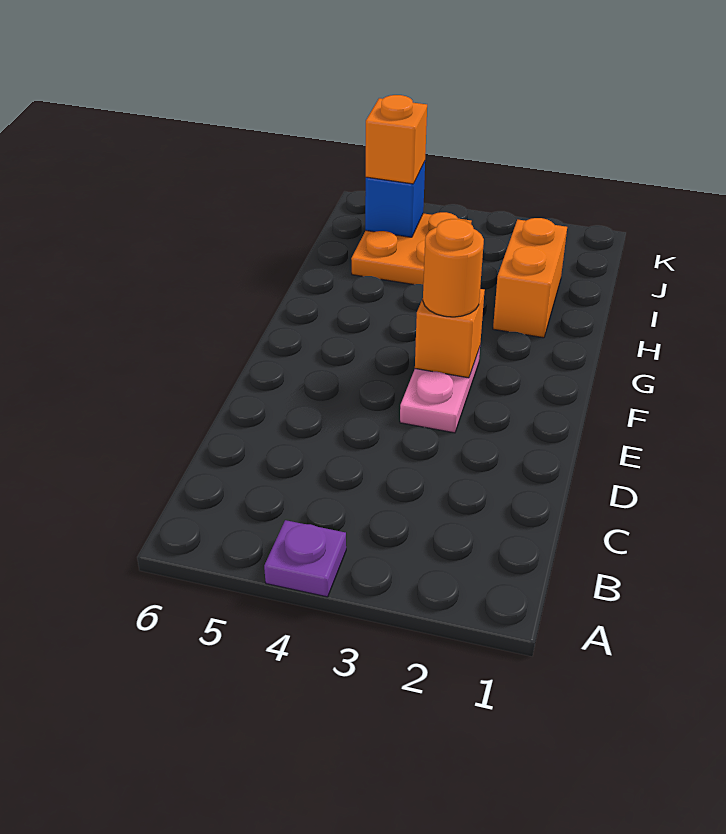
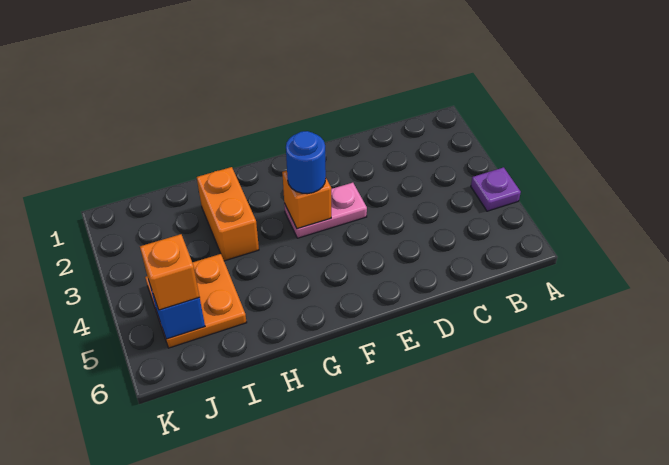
orange round brick F3 level 3 -> blue round brick F3 level 3
orange brick H2:I2 level 1 -> orange brick H2:H3 level 1

